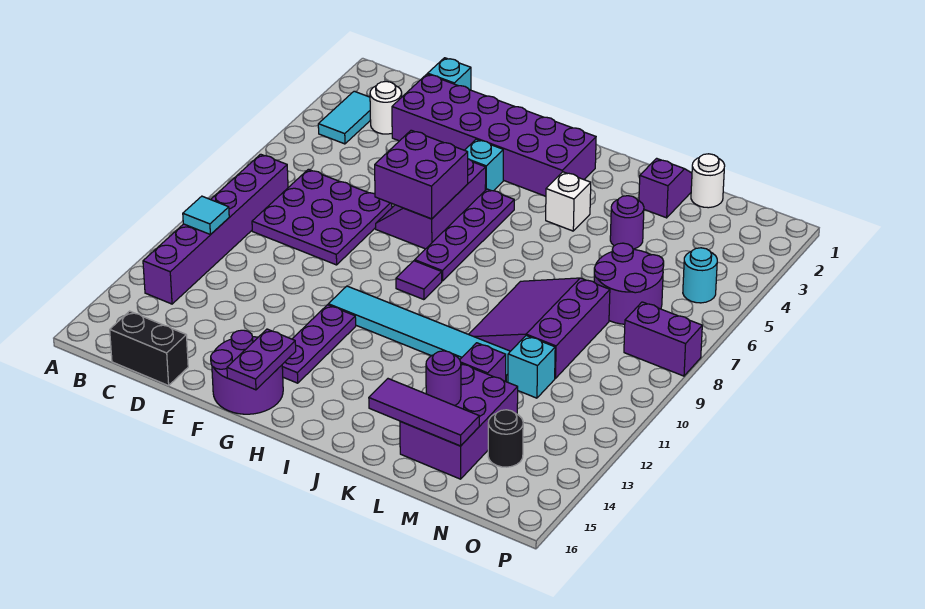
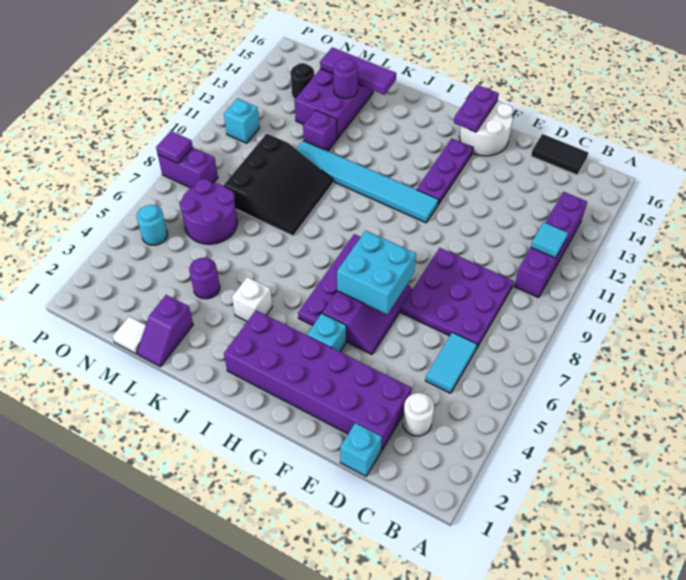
cyan tile B3:B4 level 1 -> cyan tile C5:C6 level 1
purple brick B8:B13 level 1 -> purple brick B10:B13 level 1
black brick C16:D16 level 1 -> black tile C16:D16 level 1
purple brick F6:G7 level 2 -> cyan brick F6:G7 level 2
purple round brick F15:G16 level 1 -> white round brick F15:G16 level 1
purple tile H9 level 1 -> purple tile P8 level 2
purple slope K8:M10 level 1 top M -> black slope K8:M10 level 1 top M
white round brick M1 level 1 -> white tile M1 level 1
cyan brick M11 level 1 -> cyan brick O11 level 1

